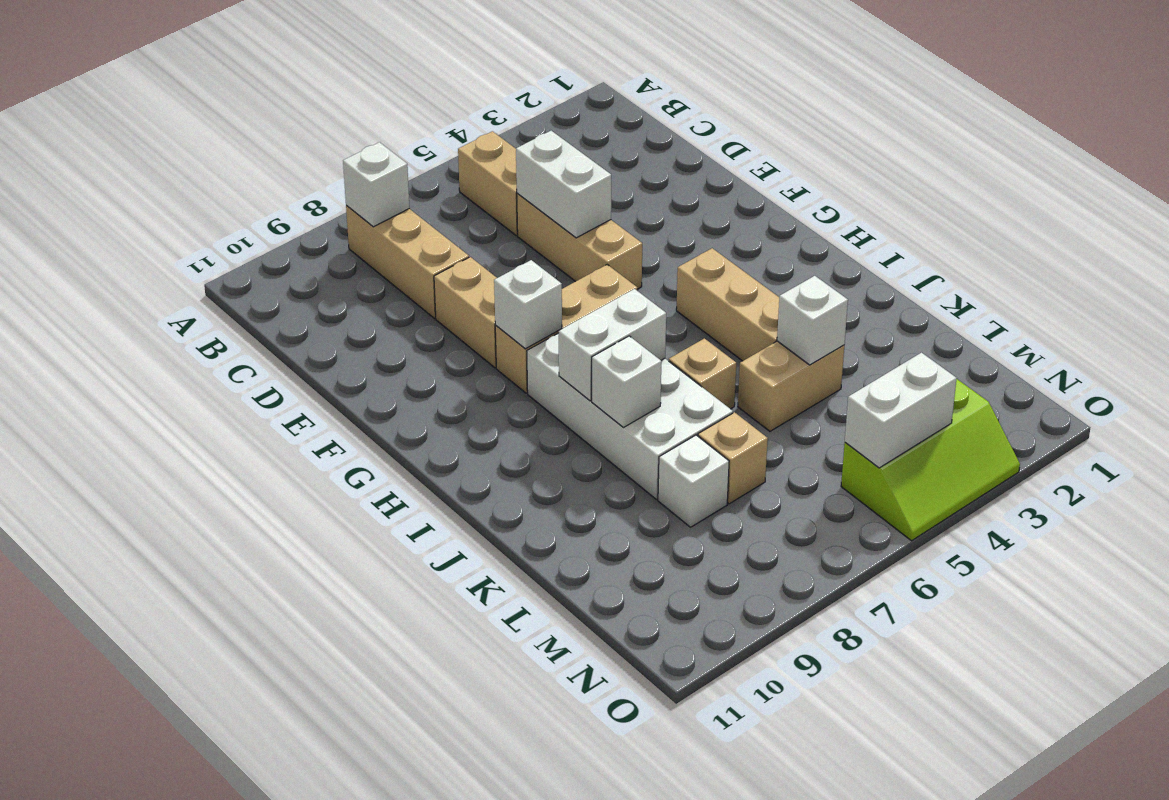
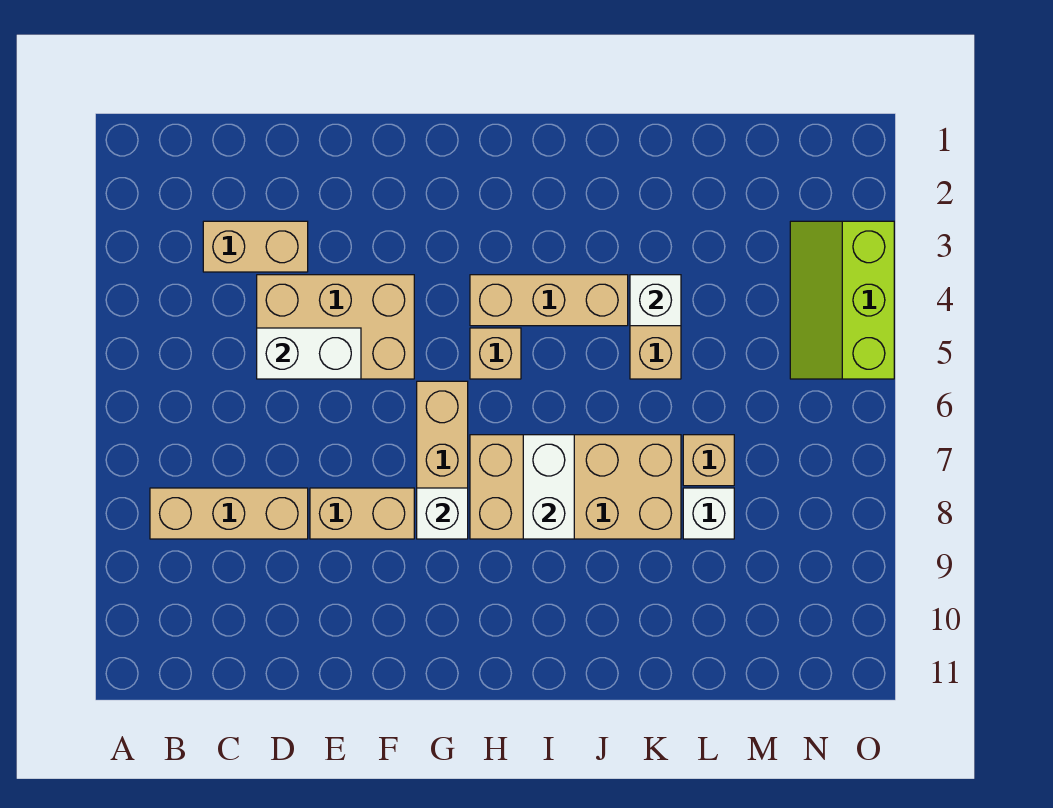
tan brick B5:C5 level 1 -> tan brick C3:D3 level 1
white brick B8 level 2 -> none
tan brick D5:F5 level 1 -> tan brick D4:F5 level 1
white brick H7:K8 level 1 -> tan brick H7:K8 level 1
tan brick J6 level 1 -> tan brick H5 level 1
white brick J8 level 2 -> none
lime slope N3:O5 level 1 top N -> lime slope N3:O5 level 1 top O
white brick N4:N5 level 2 -> none

